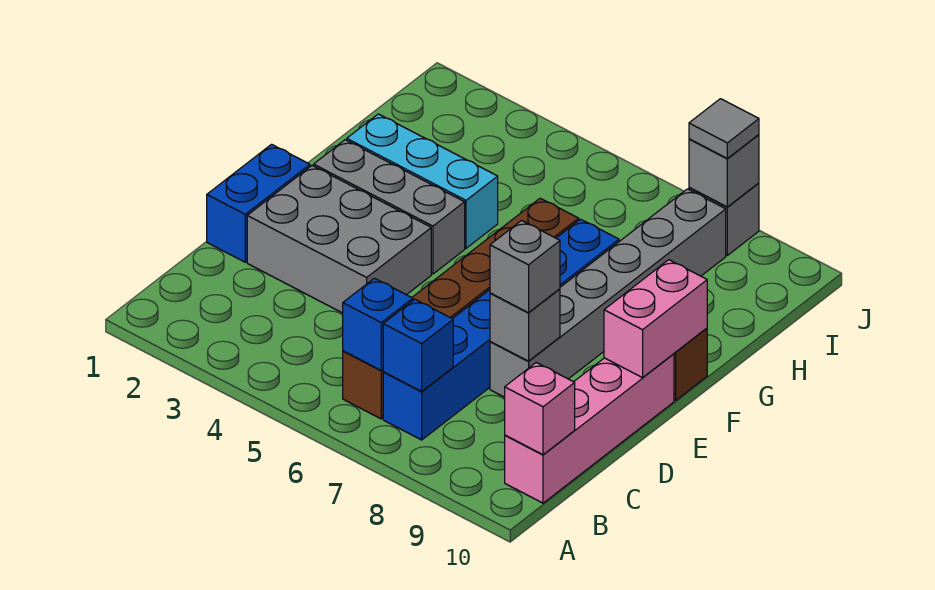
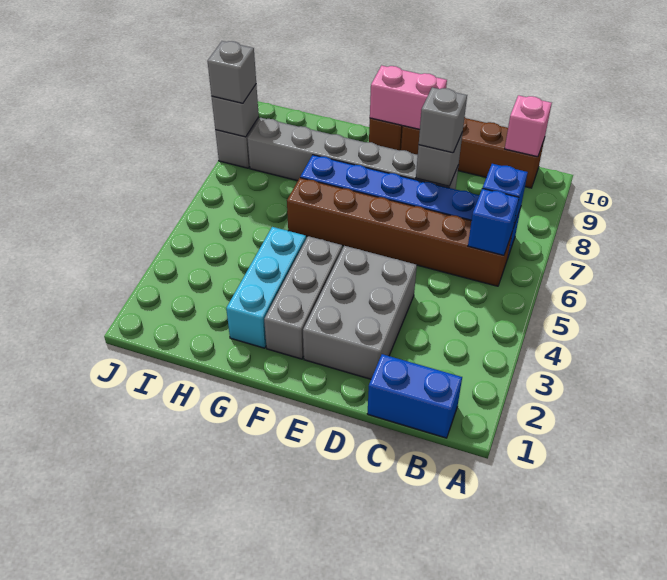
pink brick B10:E10 level 1 -> brown brick B10:E10 level 1
blue brick D1:E1 level 1 -> blue brick B1:C1 level 1
grey tile J8 level 3 -> grey brick J8 level 3

